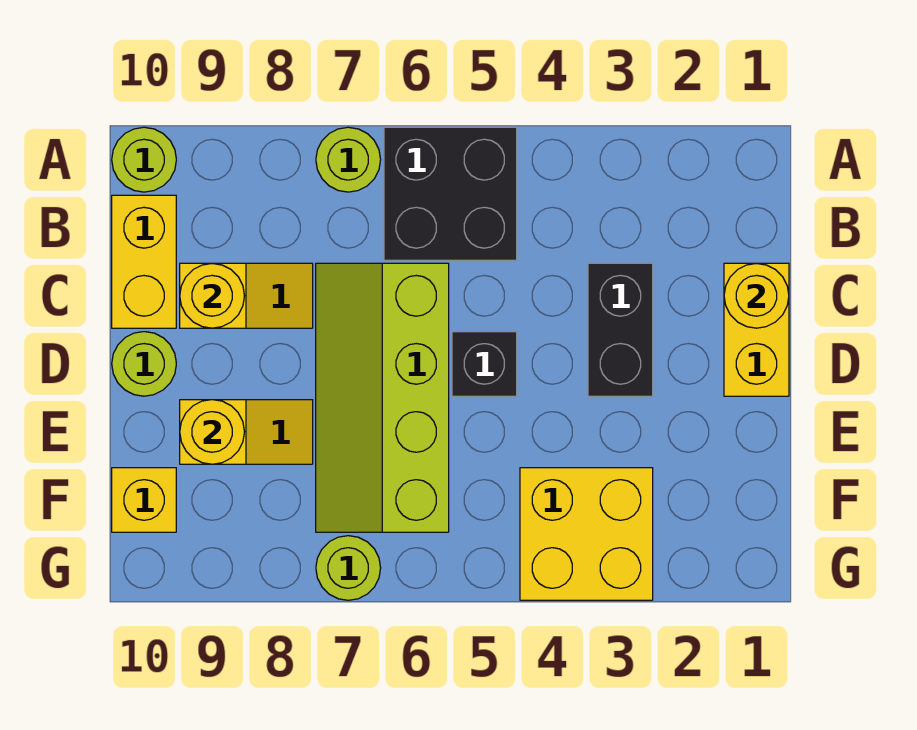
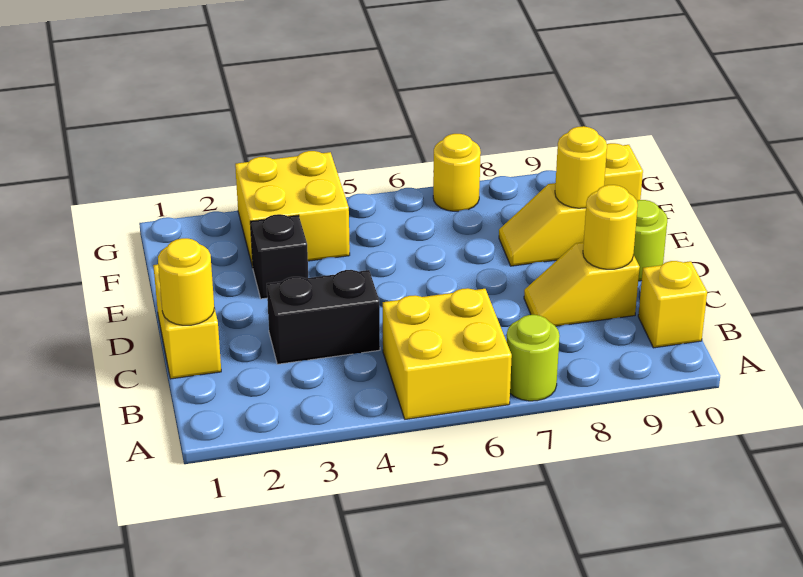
black brick A5:B6 level 1 -> yellow brick A5:B6 level 1
lime round brick A10 level 1 -> none
yellow brick B10:C10 level 1 -> yellow brick B10 level 1
black brick C3:D3 level 1 -> black brick C3:C4 level 1
lime slope C6:F7 level 1 top 6 -> none
black brick D5 level 1 -> black brick E3 level 1
lime round brick G7 level 1 -> yellow round brick G7 level 1

